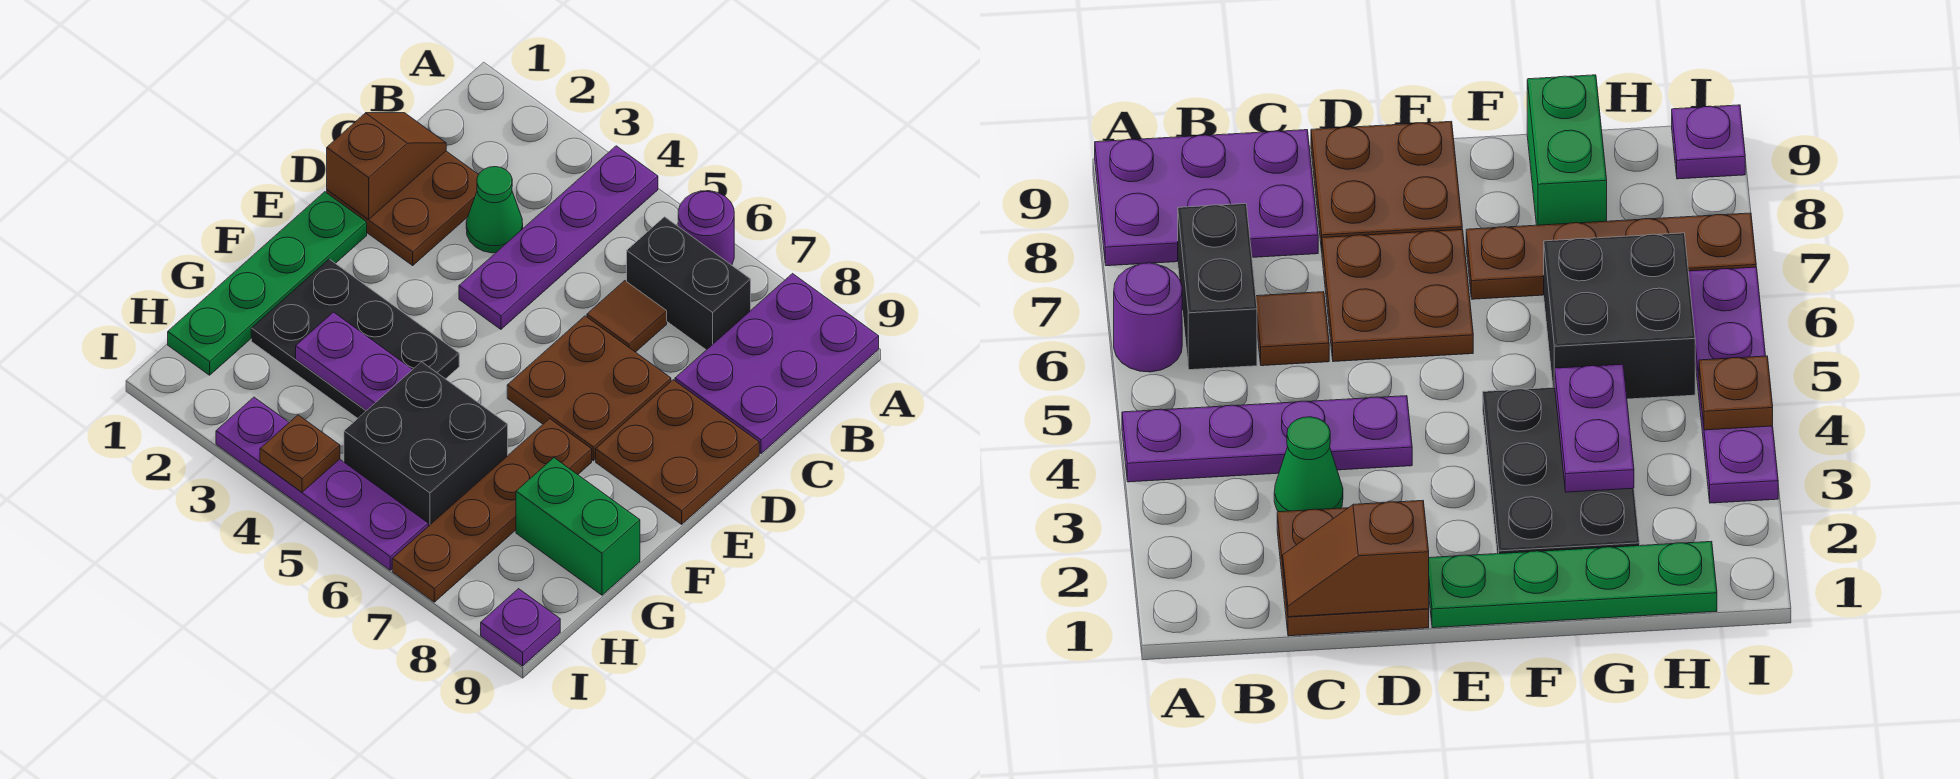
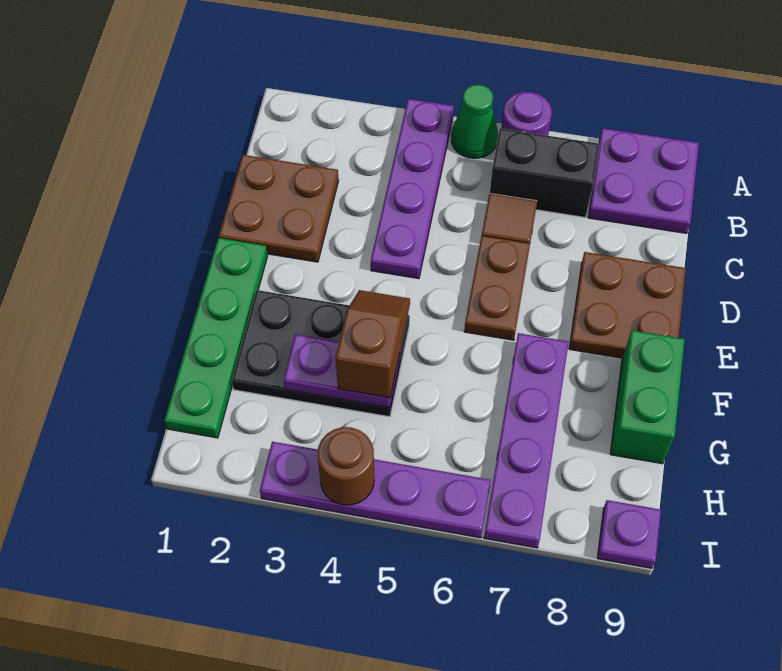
purple plate A8:C9 level 1 -> purple plate A8:B9 level 1
brown slope C1:D1 level 2 top D -> brown slope F4:G4 level 3 top G
green cone C3 level 1 -> green cone A5 level 1
brown plate D6:E7 level 1 -> brown plate D6:E6 level 1
brown plate F7:I7 level 1 -> purple plate F7:I7 level 1
black brick G5:H6 level 1 -> none
green brick G8:G9 level 1 -> green brick F9:G9 level 1
brown plate I4 level 2 -> brown round brick I4 level 2

